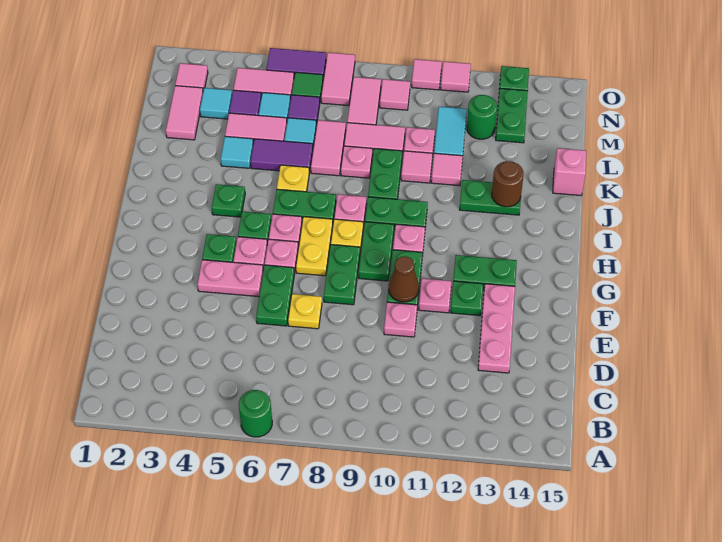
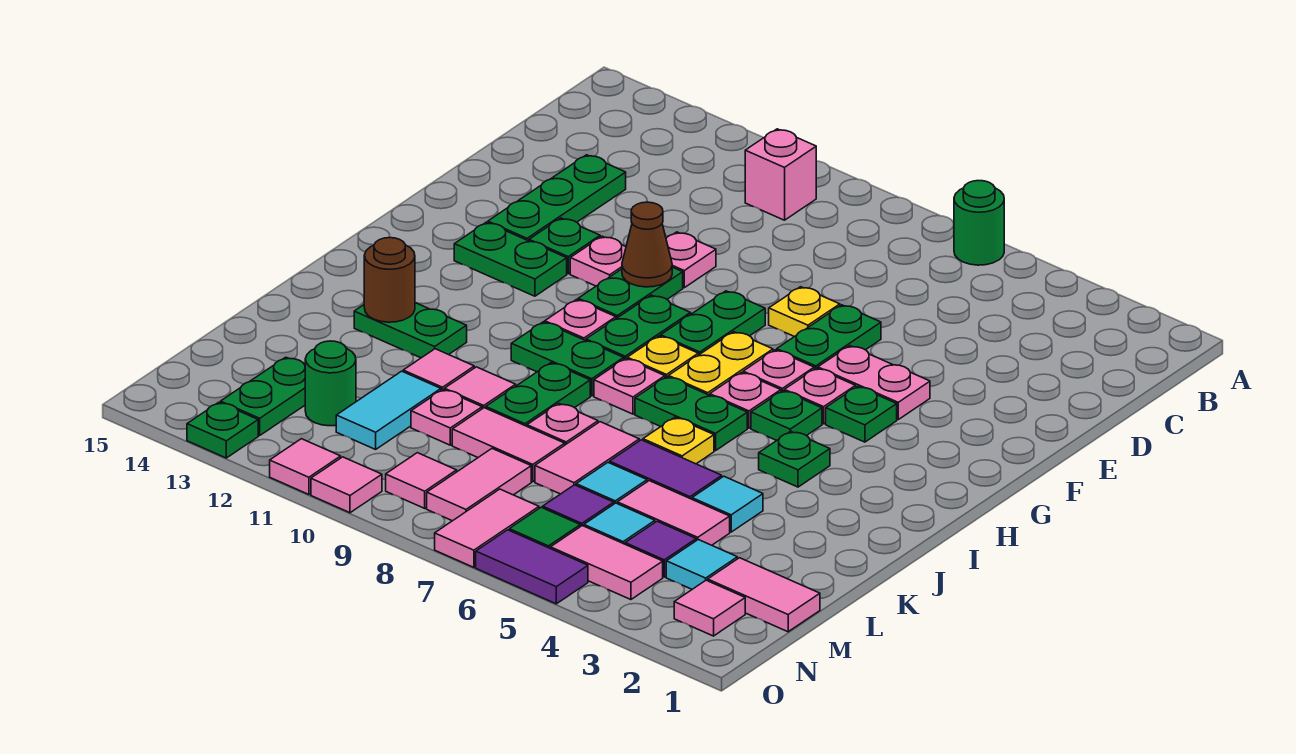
pink plate D13:F13 level 1 -> green plate D13:F13 level 1
pink brick K15 level 1 -> pink brick B10 level 1
pink tile L2:M2 level 1 -> pink tile M1:M2 level 1

